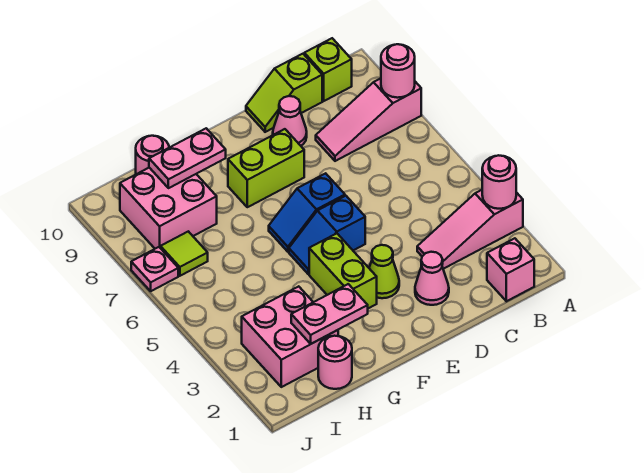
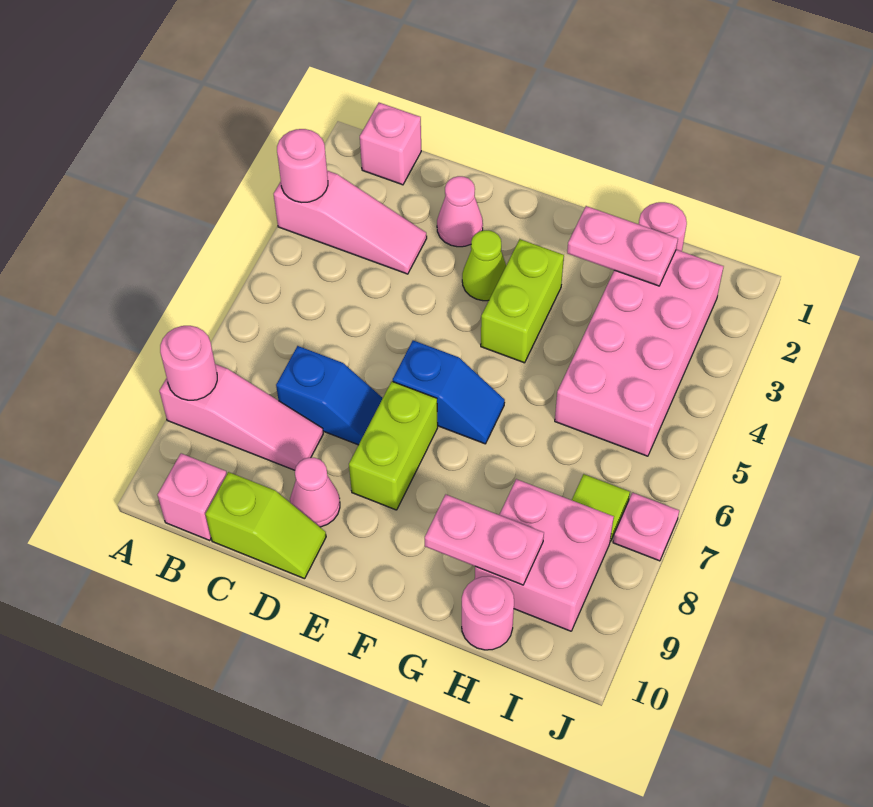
lime brick B10 level 1 -> pink brick B10 level 1
blue slope E5:F5 level 1 top E -> blue slope C7:D7 level 1 top C
lime brick E8:F8 level 1 -> lime brick E7:E8 level 1
pink brick H2:I3 level 1 -> pink brick H2:I5 level 1

